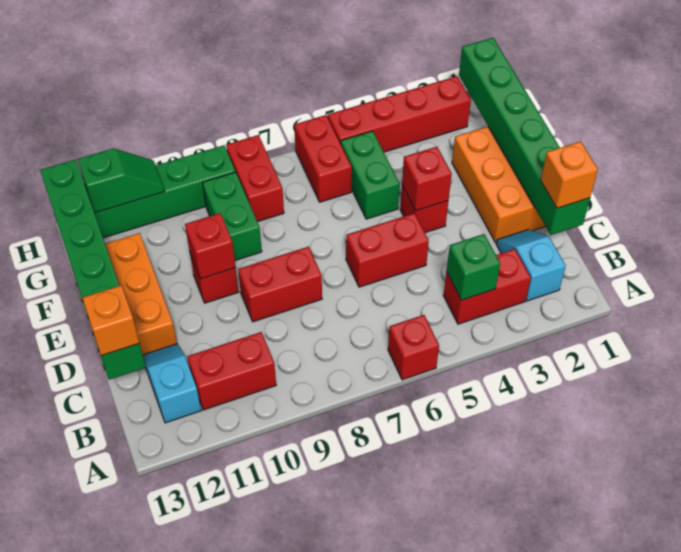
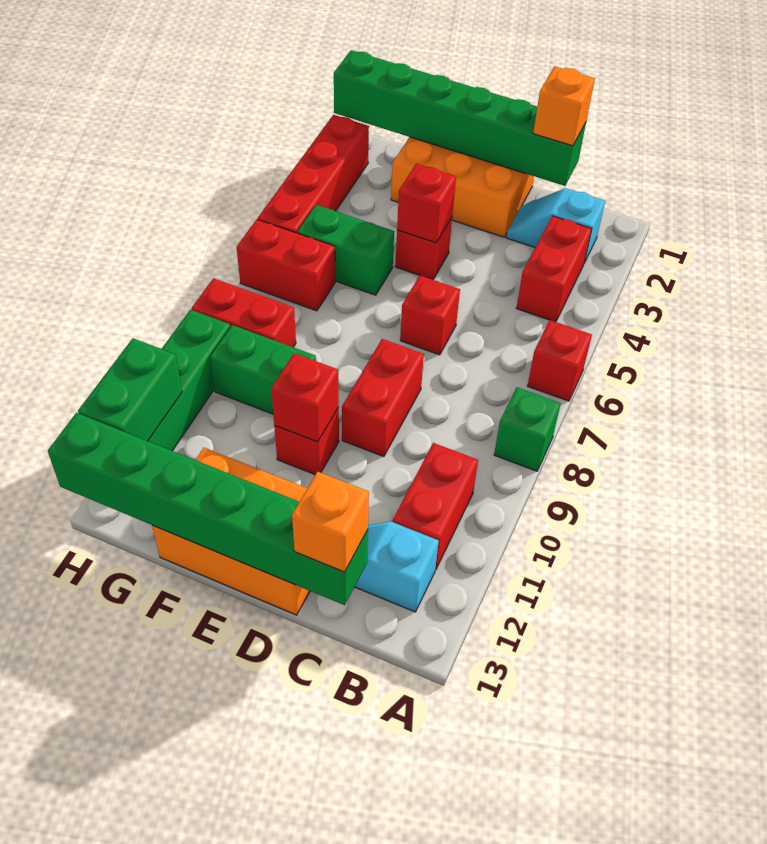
green brick B4 level 2 -> green brick A8 level 1
red brick D5:D6 level 1 -> red brick D6 level 1
green slope H11:H12 level 2 top 12 -> green brick H11:H12 level 2

